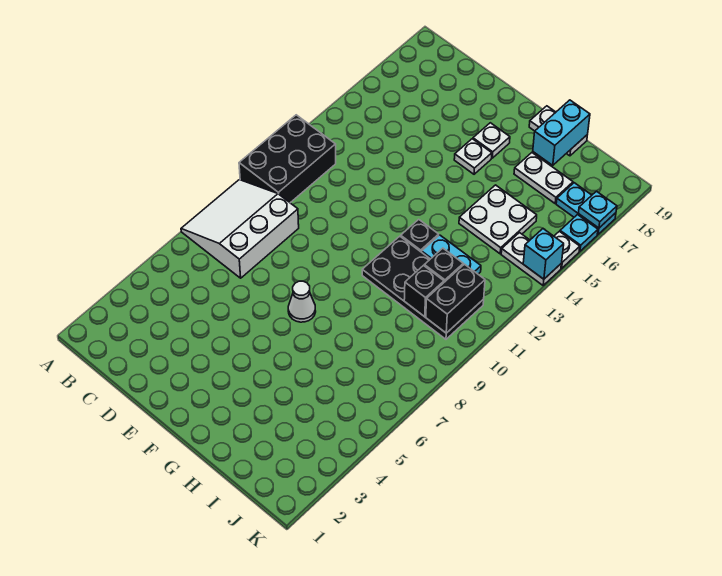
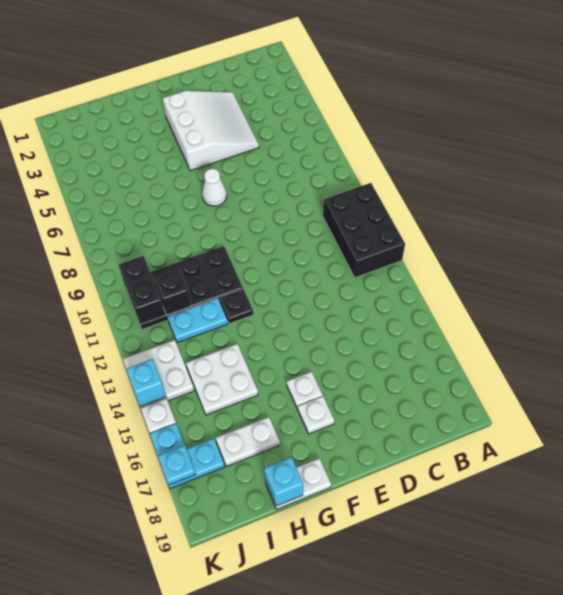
white slope A7:C9 level 1 top C -> white slope D3:F5 level 1 top F
cyan brick H18:H19 level 2 -> cyan brick H19 level 2
black brick I10 level 2 -> none
white plate J14:K14 level 1 -> white plate J13:K14 level 1

